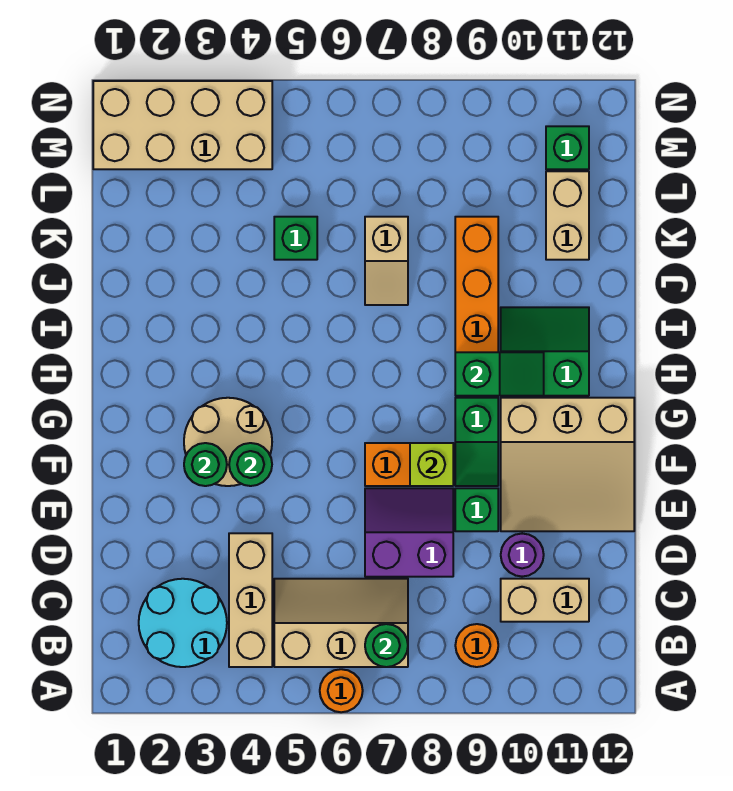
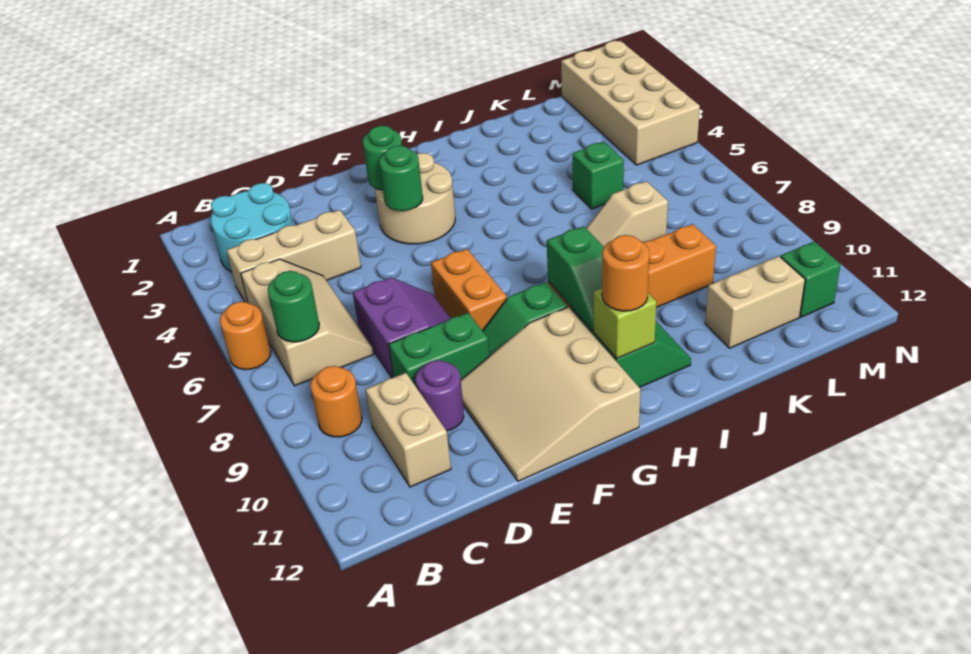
green brick E9 level 1 -> green brick D9:E9 level 1
lime brick F8 level 2 -> lime brick H11 level 2
none -> orange round brick H11 level 3

